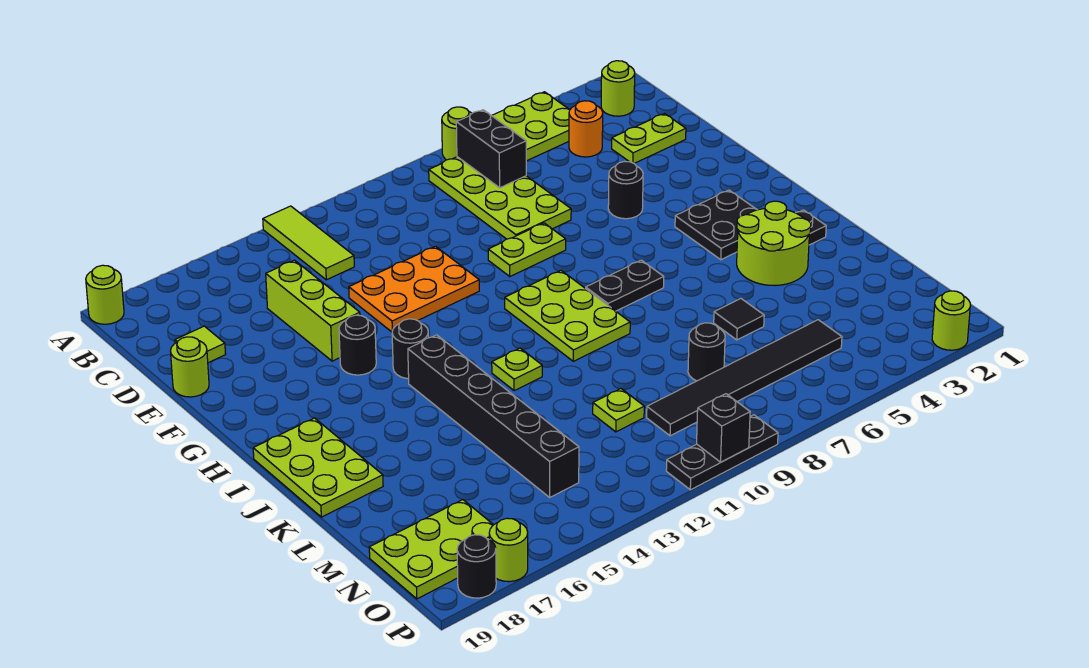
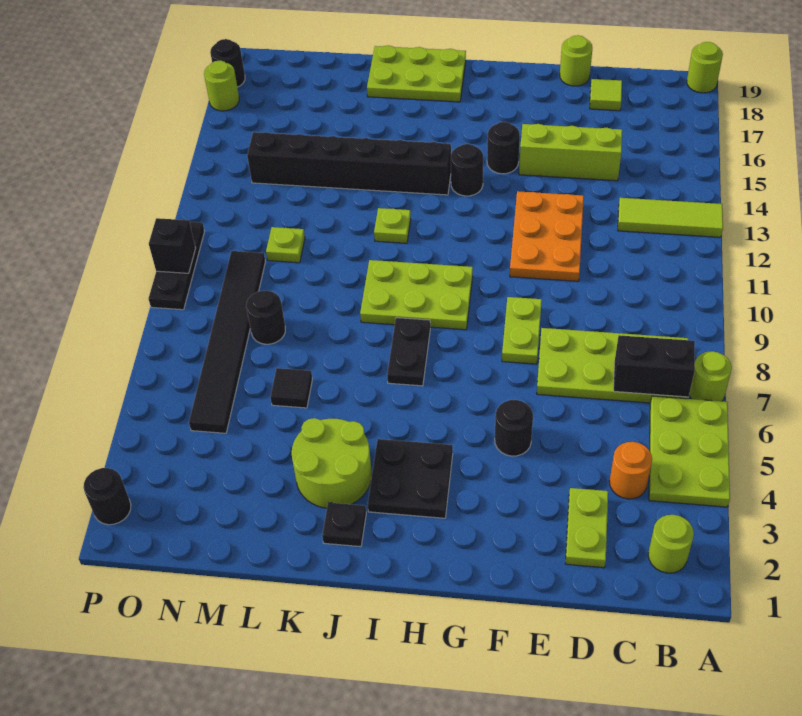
lime plate N17:O19 level 1 -> none
lime round brick P2 level 1 -> black round brick P2 level 1

